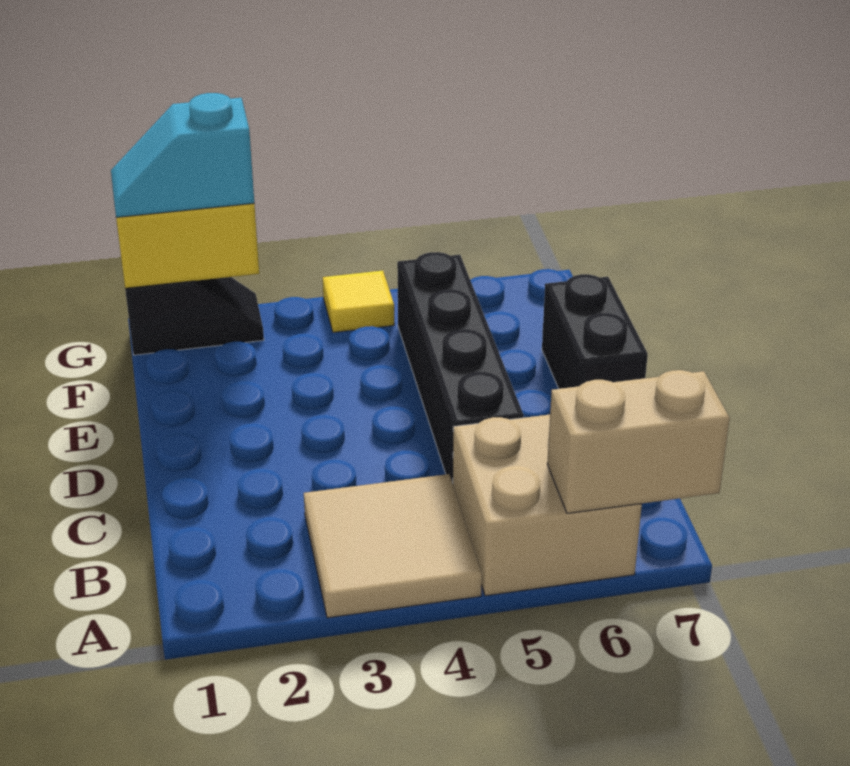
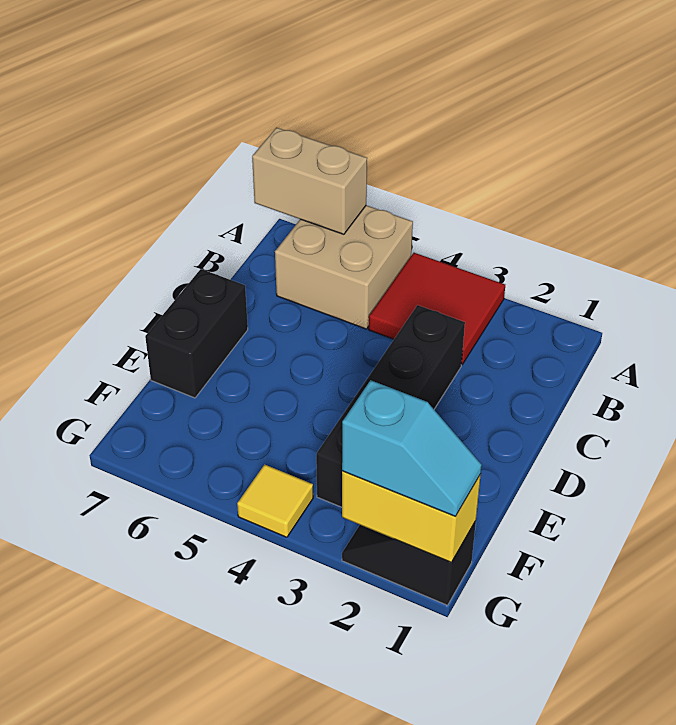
tan tile A3:B4 level 1 -> red tile A3:B4 level 1
black brick C5:F5 level 1 -> black brick C3:F3 level 1

